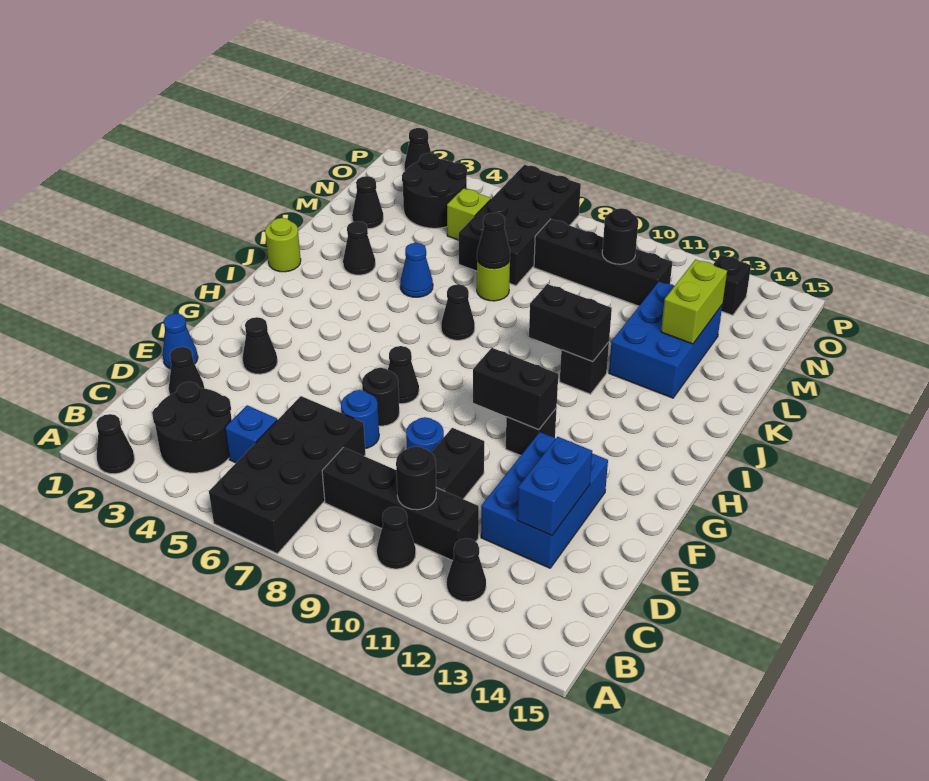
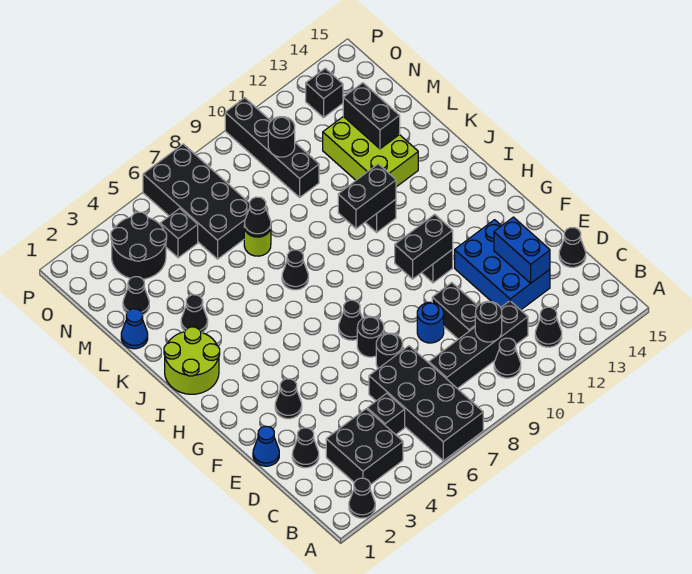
black round brick B3:C4 level 1 -> black brick B3:C4 level 1
blue brick C5 level 1 -> black brick C5 level 1
blue round brick E7 level 1 -> black round brick E7 level 1
lime round brick J1 level 1 -> lime round brick I1:J2 level 1
blue cone K5 level 1 -> blue cone L1 level 1
blue brick K12:M13 level 1 -> lime brick K12:M13 level 1
lime brick L13:M13 level 2 -> black brick L13:M13 level 2
lime brick N5 level 1 -> black brick N5 level 1
black brick N8:N11 level 1 -> black brick M10:P10 level 1
black cone P2 level 1 -> black cone D15 level 1

